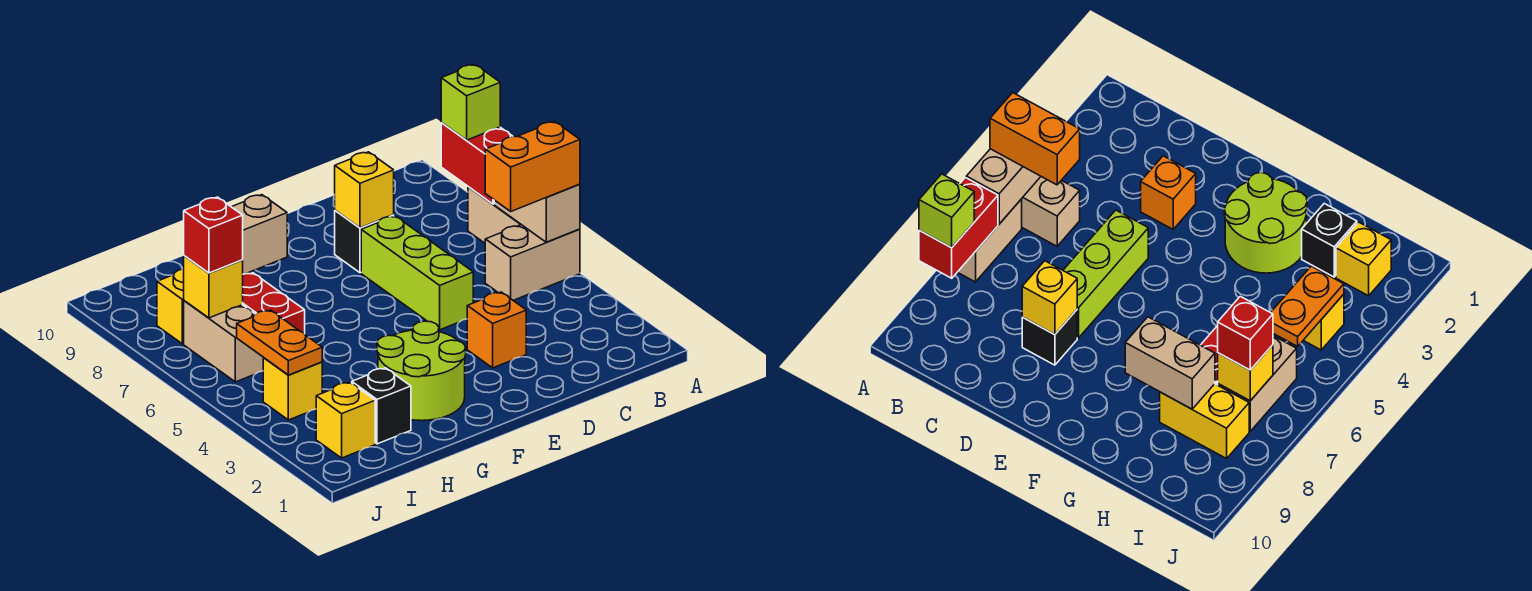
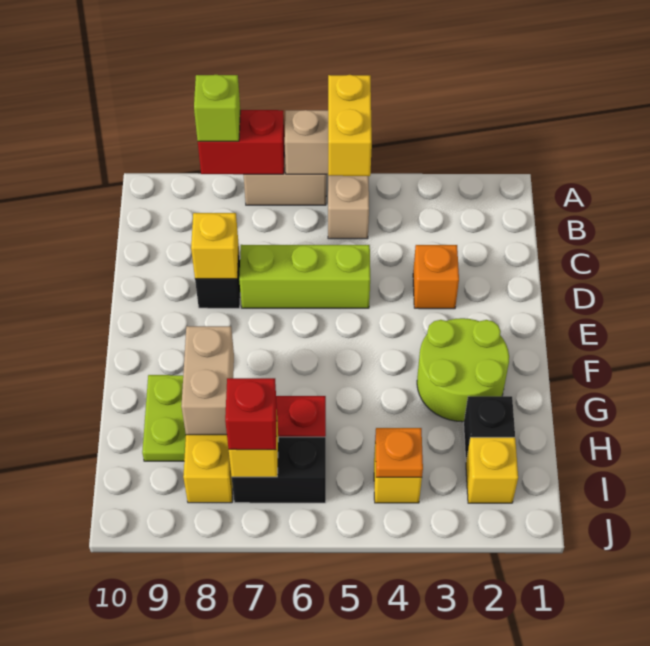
orange brick A5:B5 level 3 -> yellow brick A5:B5 level 3
none -> lime plate G9:H9 level 1
orange plate I4:I5 level 2 -> orange plate I4 level 2
tan brick I6:I7 level 1 -> black brick I6:I7 level 1

